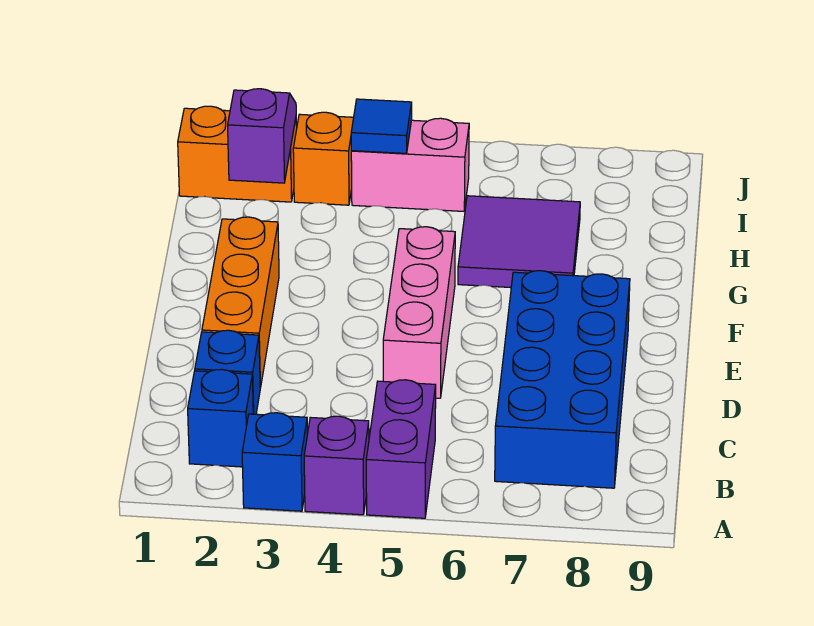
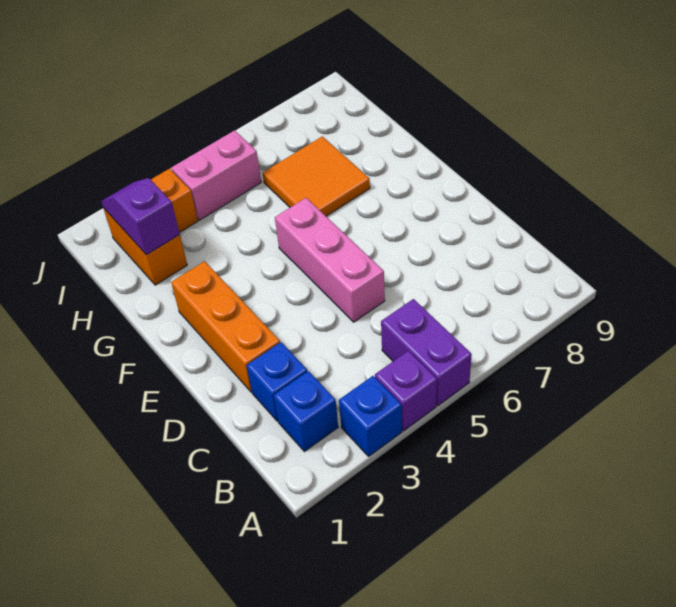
blue brick B7:E8 level 1 -> none
purple tile G6:H7 level 1 -> orange tile G6:H7 level 1
orange brick I1:I2 level 1 -> orange brick H2:I2 level 1
blue tile I4 level 2 -> none

